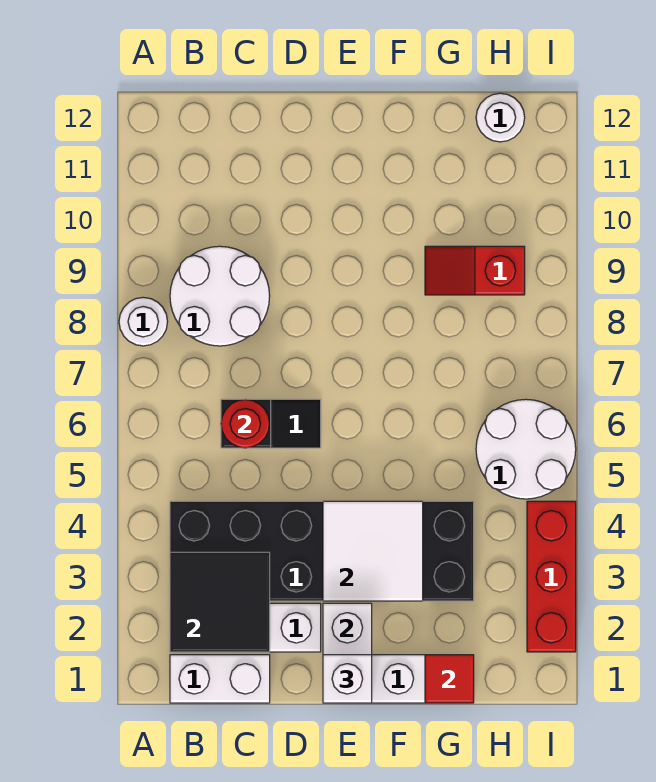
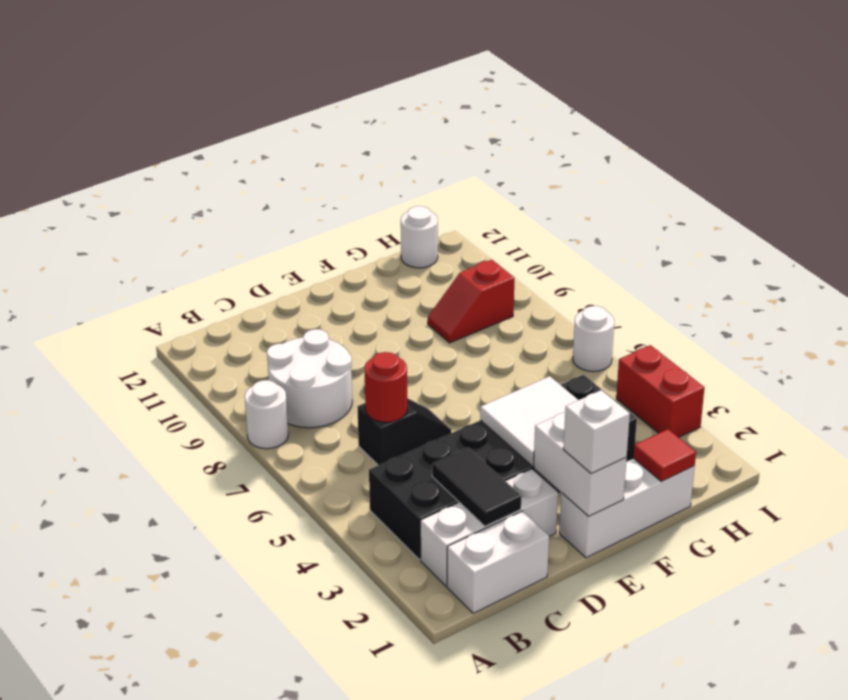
black tile B2:C3 level 2 -> black tile C2:C3 level 2
white round brick H5:I6 level 1 -> white round brick I6 level 1
red brick I2:I4 level 1 -> red brick I3:I4 level 1

